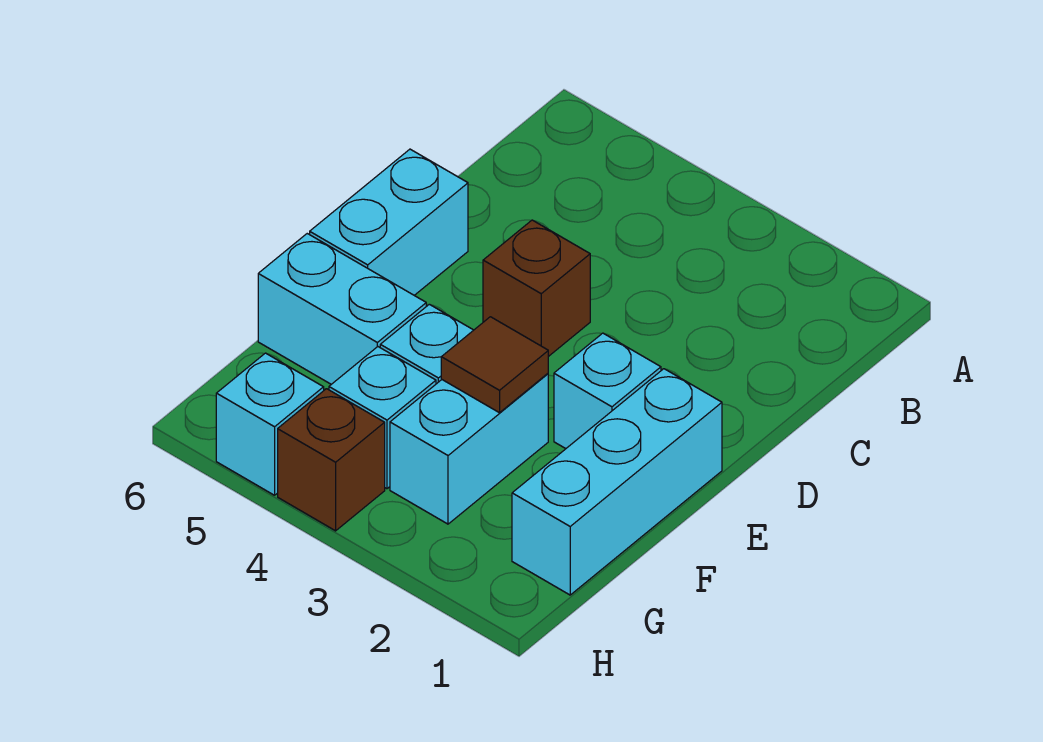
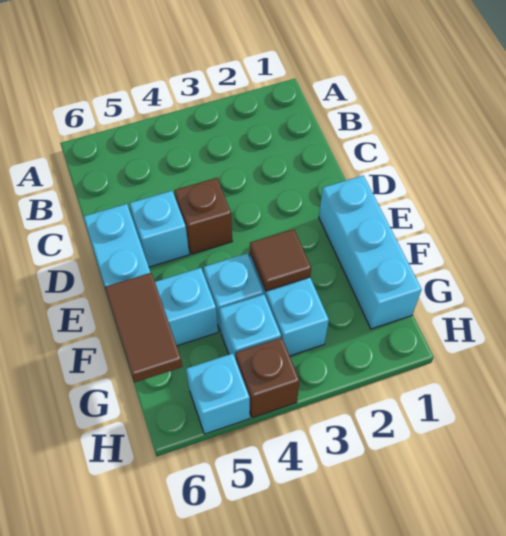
cyan brick E2 level 1 -> cyan brick D5 level 1
none -> brown tile F6:G6 level 2

